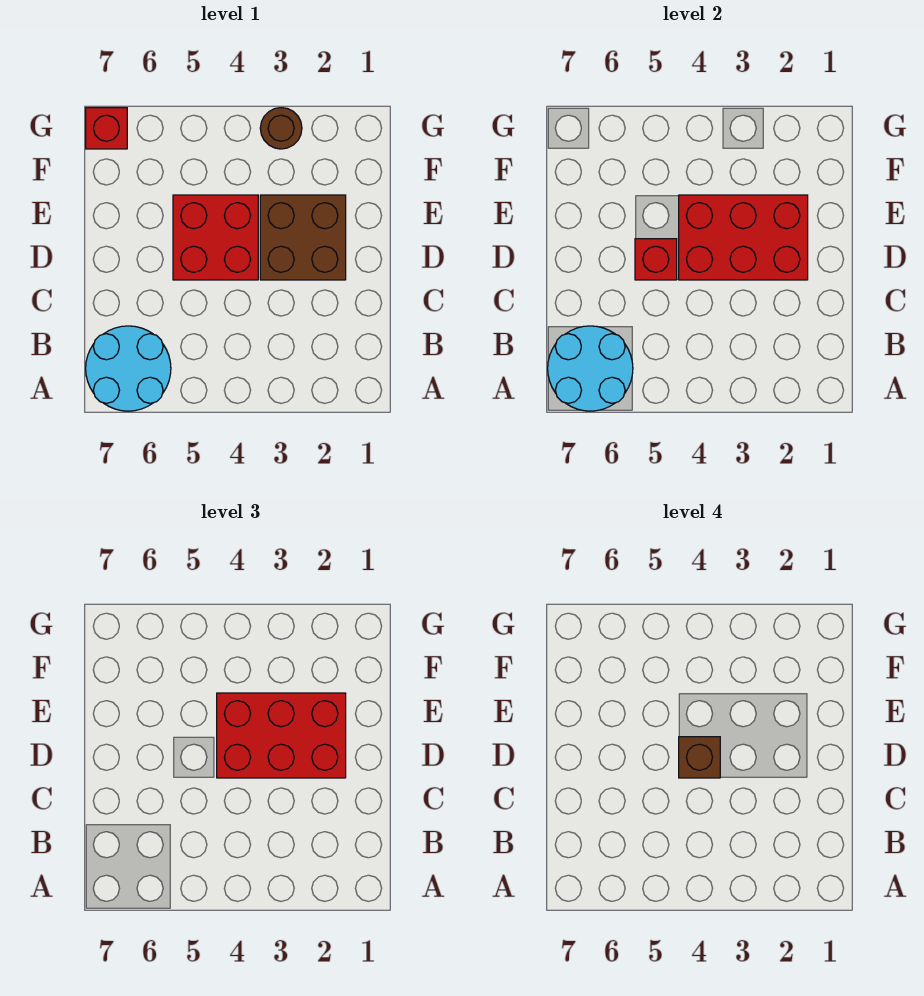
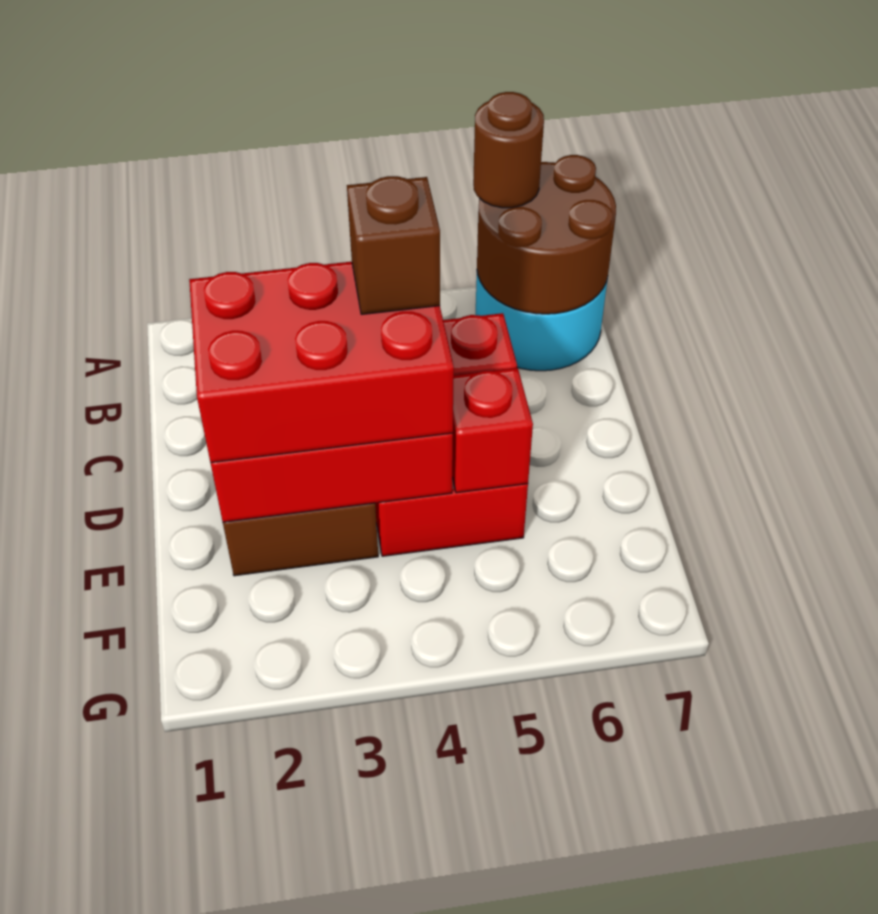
cyan round brick A6:B7 level 2 -> brown round brick A6:B7 level 2
brown round brick G3 level 1 -> brown round brick A6 level 3
red brick G7 level 1 -> red brick E5 level 2

